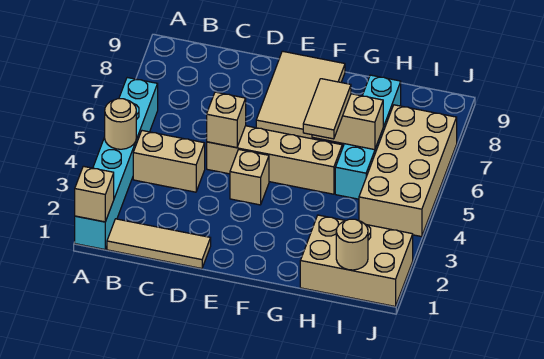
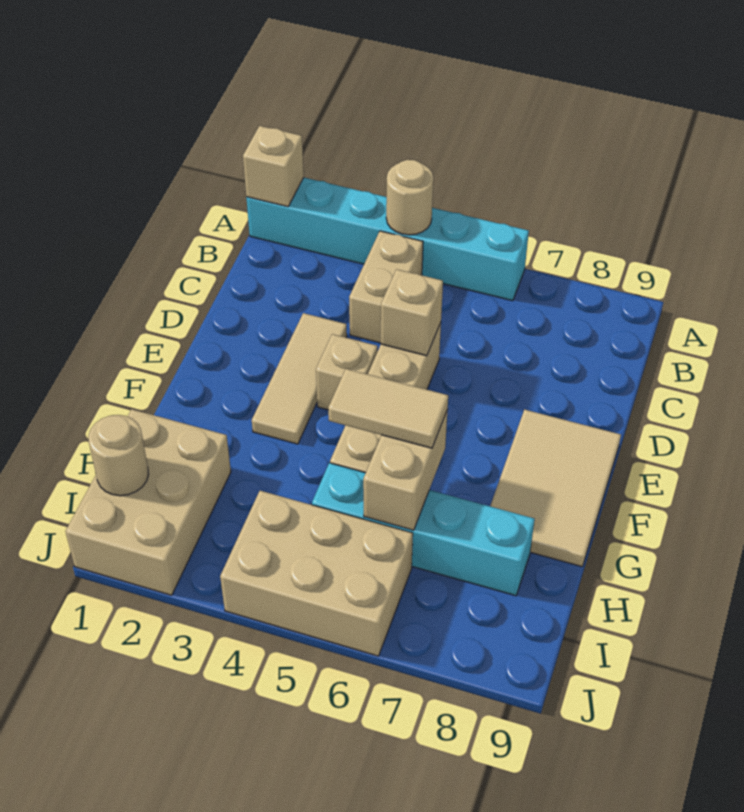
tan tile B1:D1 level 1 -> tan tile D3:F3 level 1
tan tile E7:F9 level 1 -> tan tile E8:G9 level 1
tan brick I4:J7 level 1 -> tan brick I4:J6 level 1

